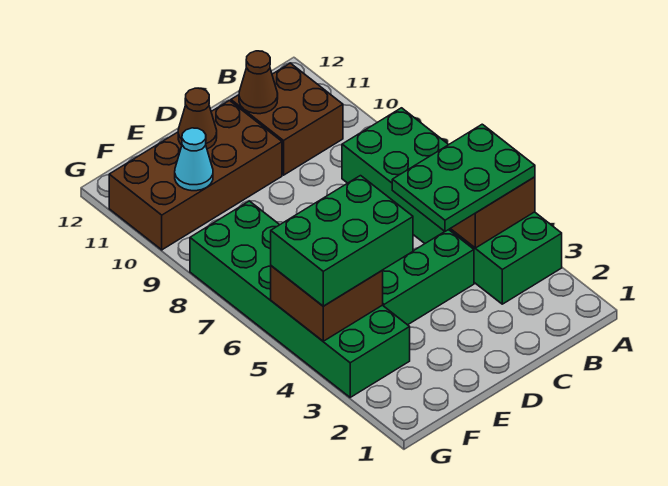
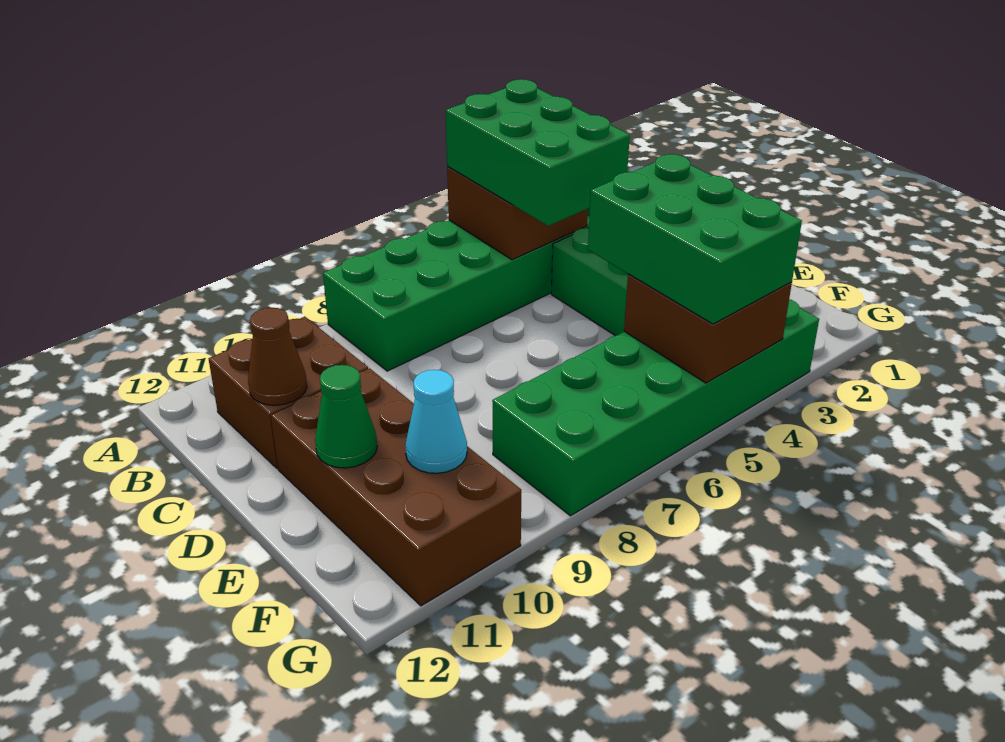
green plate A4:C5 level 3 -> green brick A4:C5 level 3
brown cone E11 level 2 -> green cone E11 level 2

